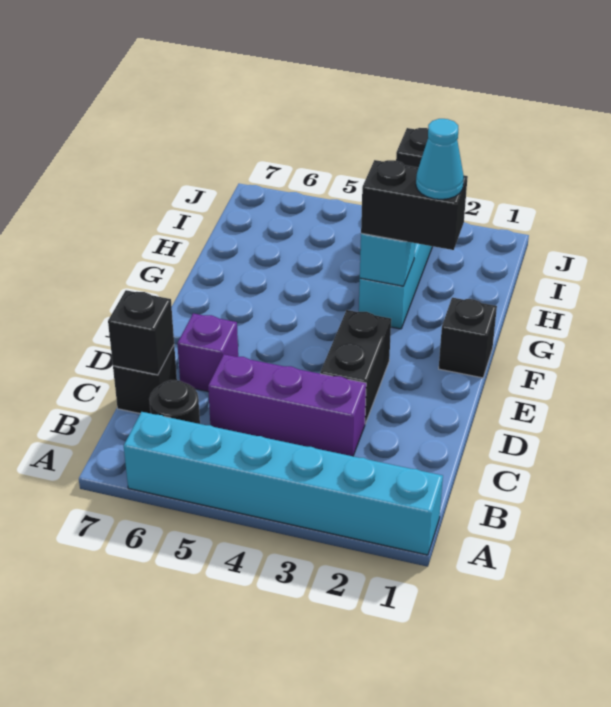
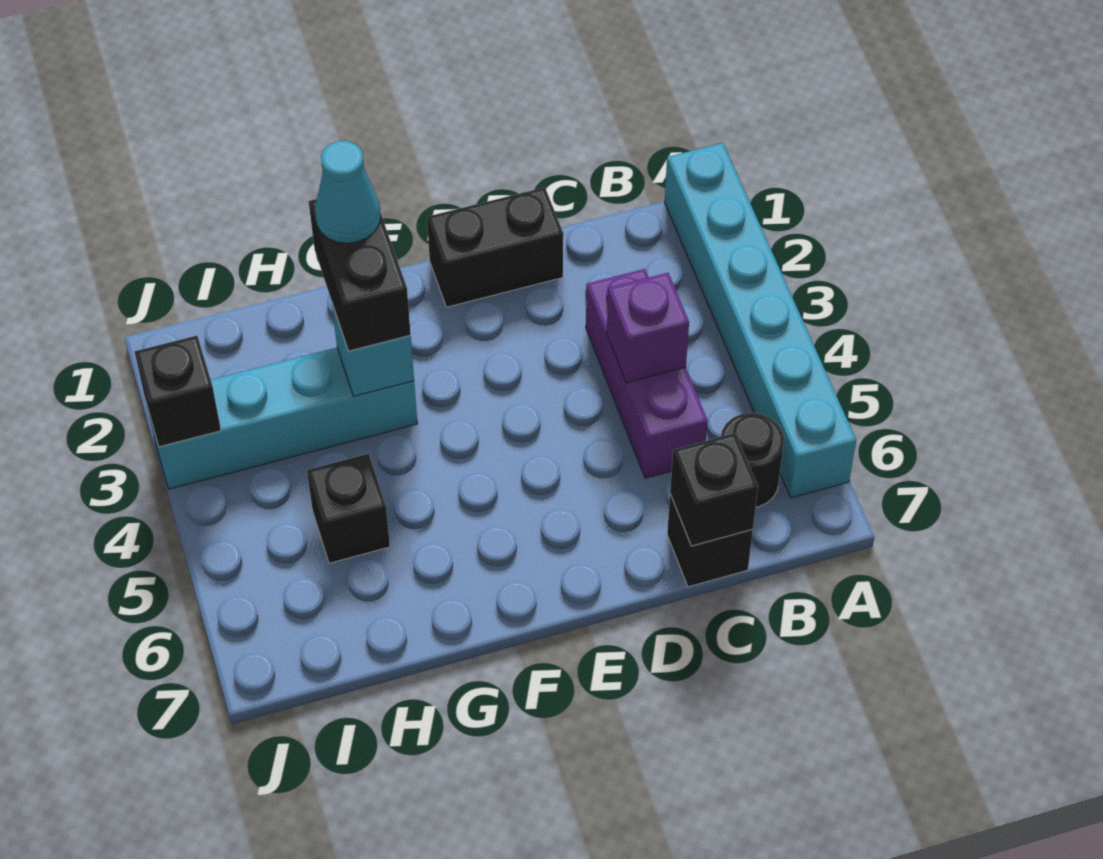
black brick D3:E3 level 1 -> black brick D1:E1 level 1
purple brick D6 level 1 -> purple brick C4 level 2
black brick F1 level 1 -> black brick H5 level 1

